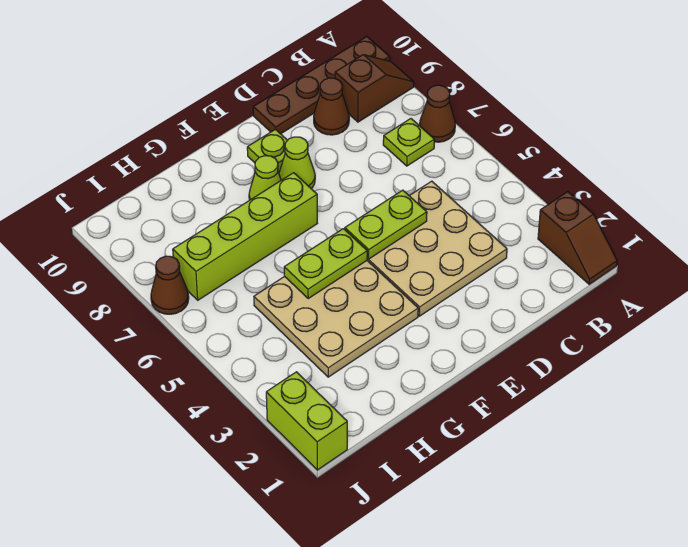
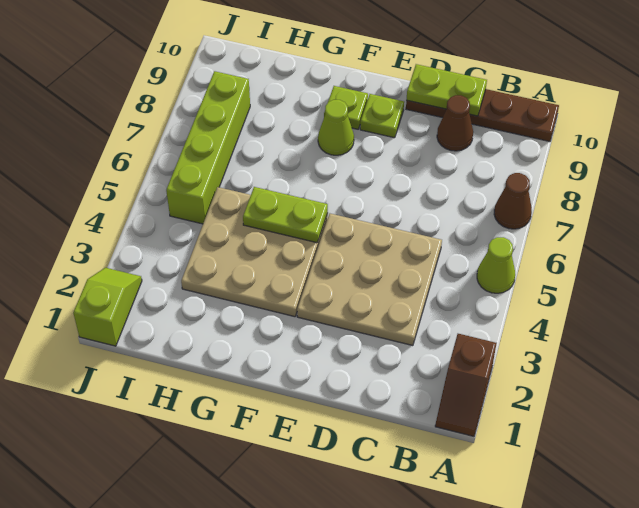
brown slope A9:B9 level 1 top B -> none
lime plate B7 level 1 -> lime plate F9 level 1
lime plate D5:E5 level 2 -> lime plate C10:D10 level 2
lime cone E8 level 1 -> lime cone A5 level 1
lime brick F7:I7 level 1 -> lime brick I5:I8 level 1
lime brick J1:J2 level 1 -> lime slope J1:J2 level 1 top 1
brown cone J7 level 1 -> none

